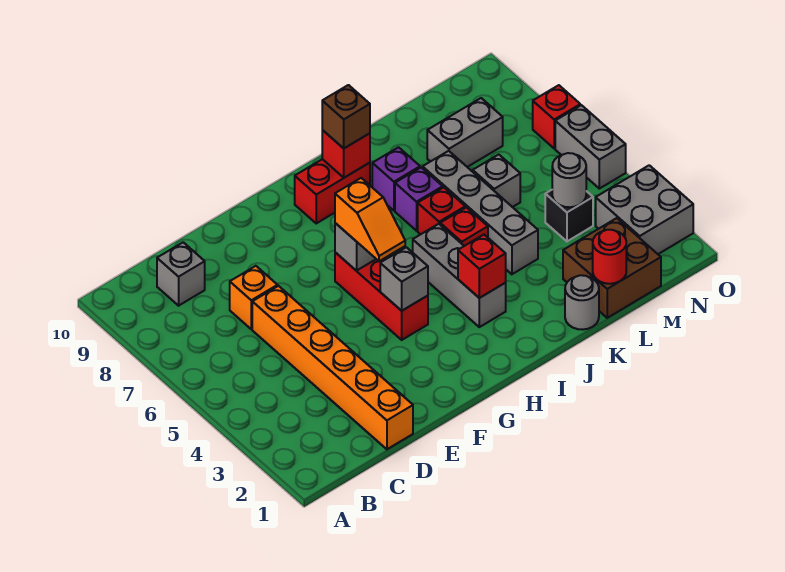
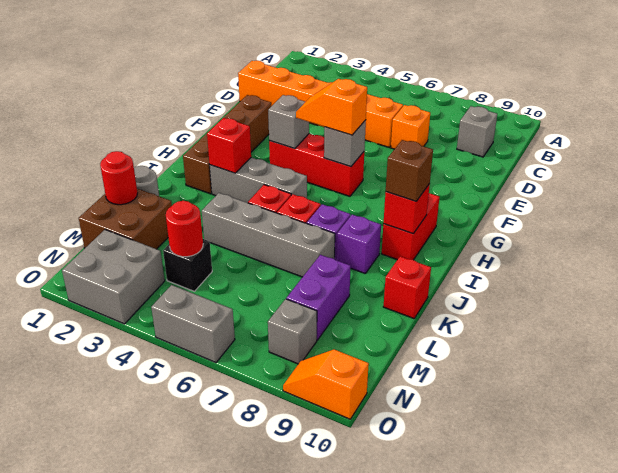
none -> brown brick F2:I2 level 1
grey brick L6 level 1 -> grey brick N8 level 1
grey brick L8:M8 level 1 -> purple brick L8:M8 level 1
grey round brick M4 level 2 -> red round brick M4 level 2
red brick O7 level 1 -> red brick K10 level 1
none -> orange slope O9:O10 level 1 top 10

